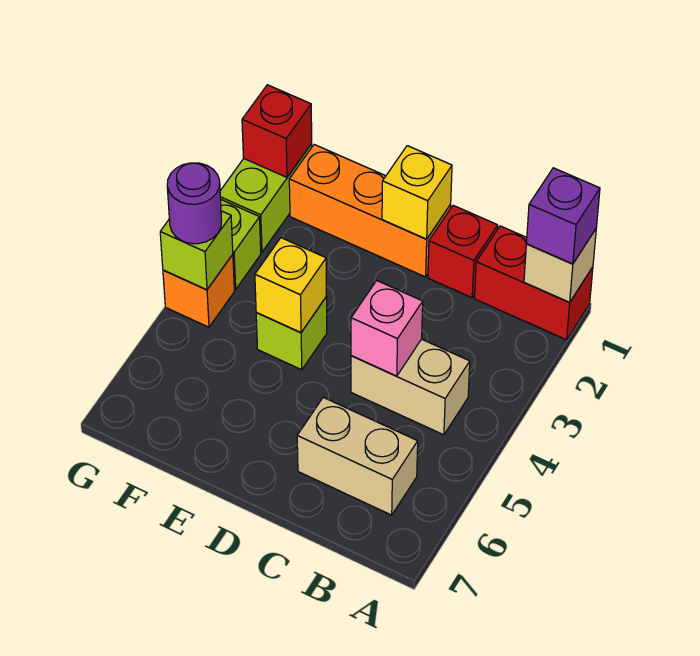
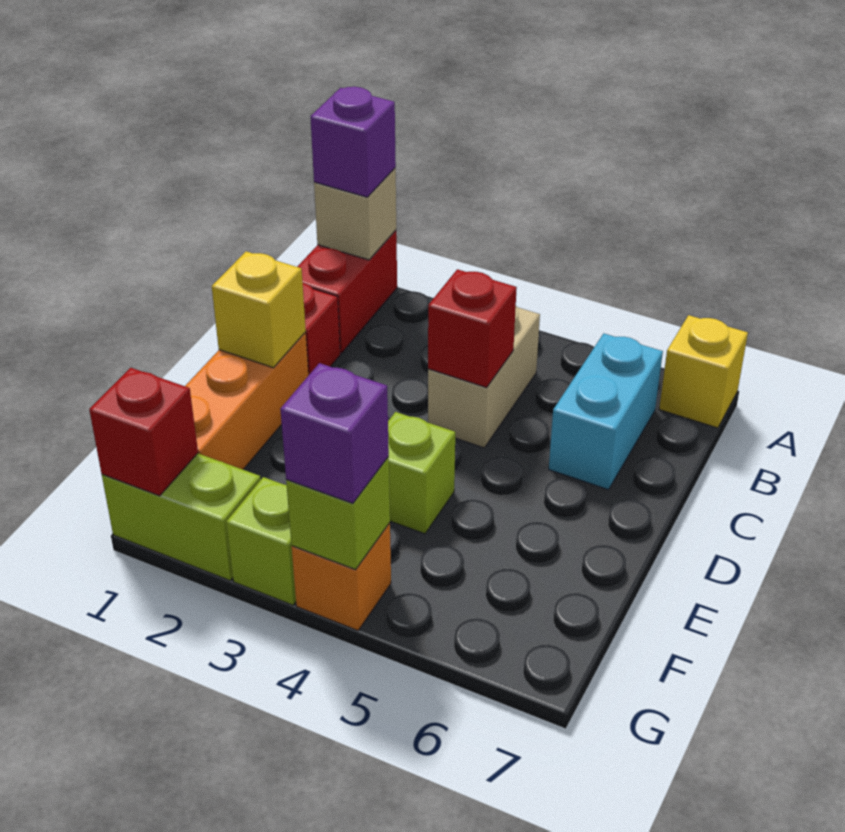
tan brick B6:C6 level 1 -> cyan brick B6:C6 level 1
pink brick C4 level 2 -> red brick C4 level 2
yellow brick E4 level 2 -> yellow brick A7 level 1
purple round brick G4 level 3 -> purple brick G4 level 3

